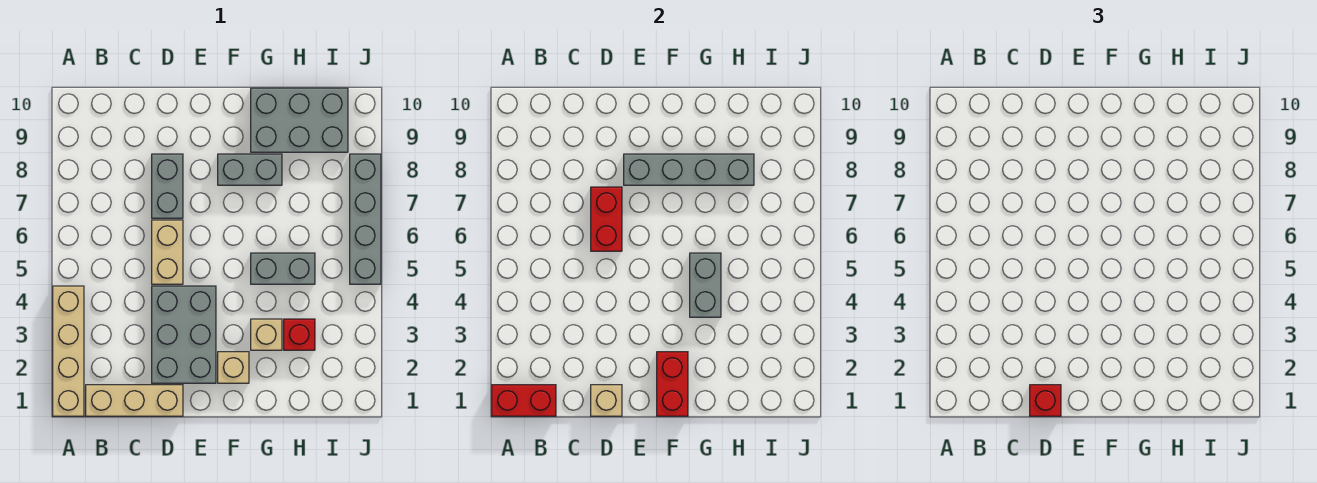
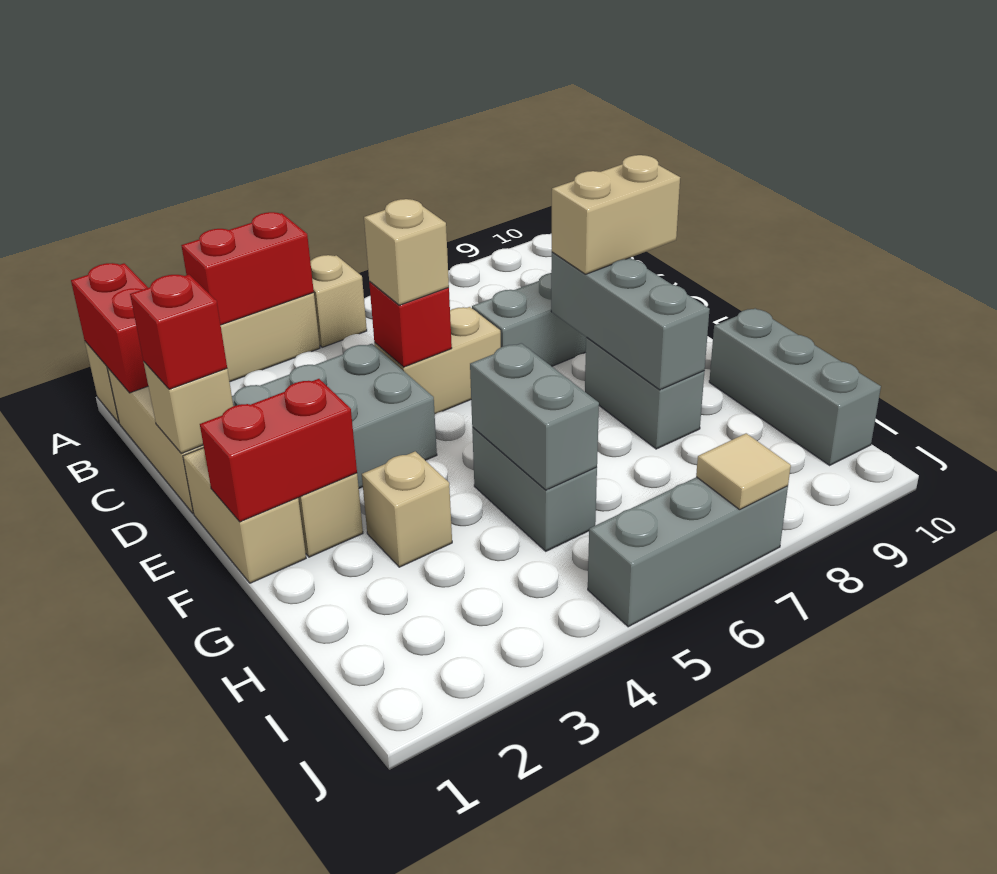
none -> tan brick A5 level 1
none -> tan brick D5 level 3
red brick D6:D7 level 2 -> red brick A3:A4 level 2
none -> tan brick E1:F1 level 1
grey brick E8:H8 level 2 -> grey brick E8:G8 level 2
none -> tan brick E8:E9 level 3
grey brick G4:G5 level 2 -> grey brick G5:H5 level 2
grey brick G9:I10 level 1 -> grey brick G10:I10 level 1
red brick H3 level 1 -> red brick D5 level 2
grey brick J5:J8 level 1 -> grey brick J5:J7 level 1
none -> tan tile J7 level 2

